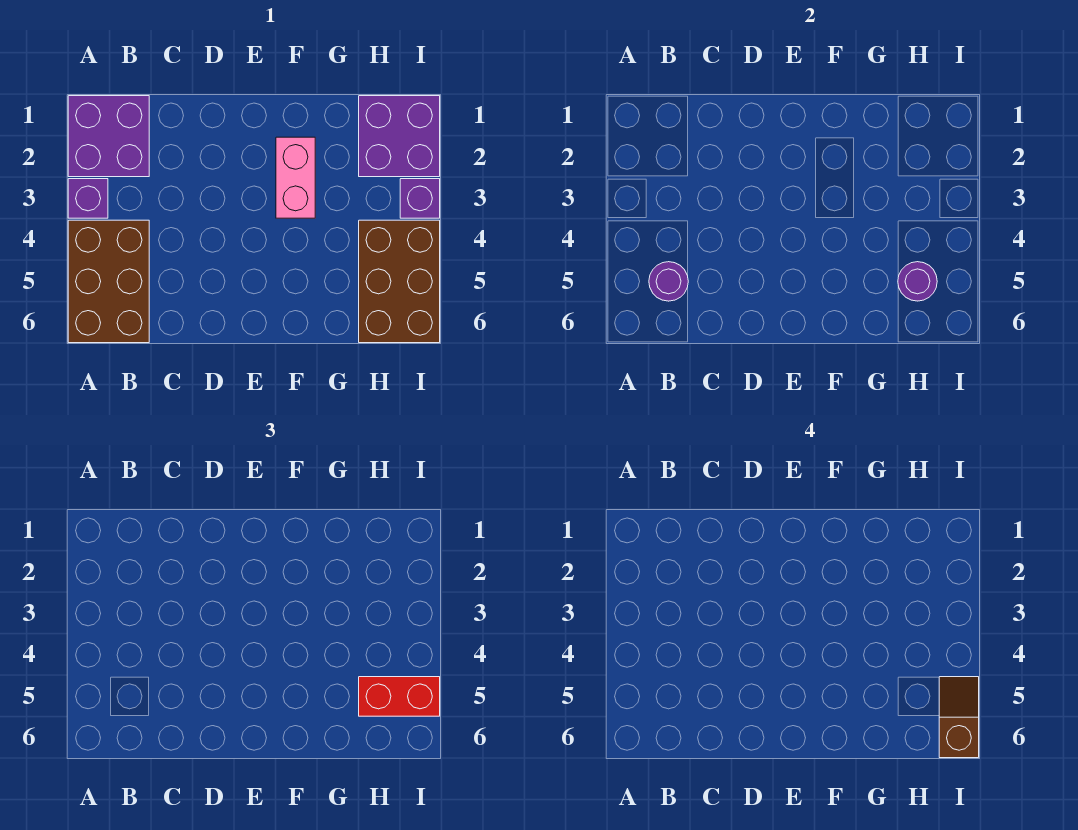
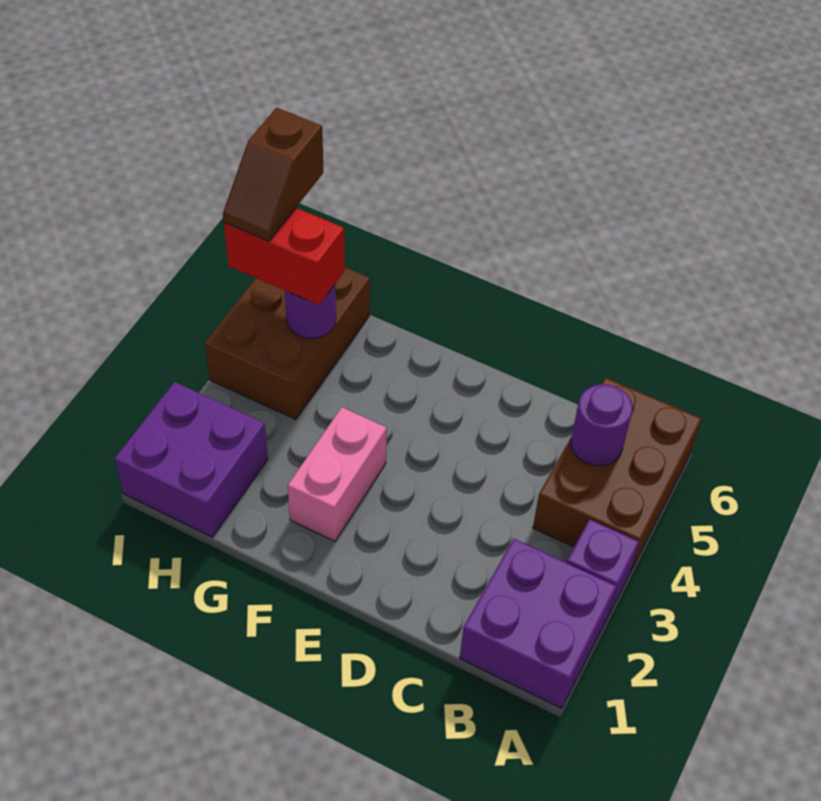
purple brick I3 level 1 -> none

